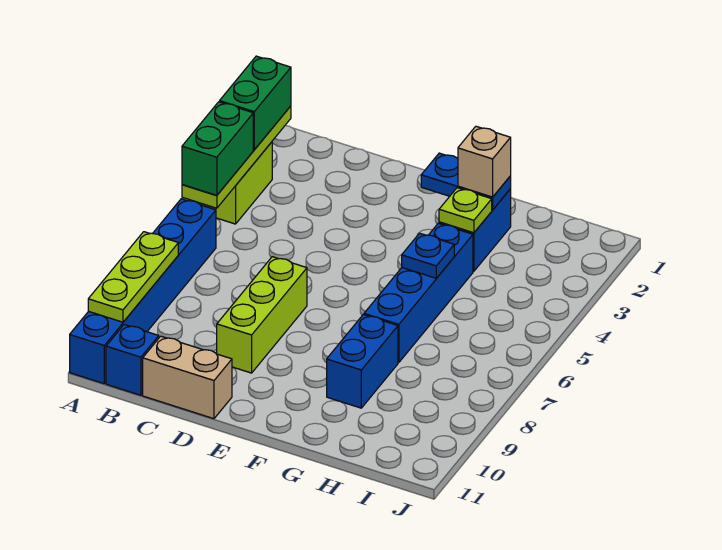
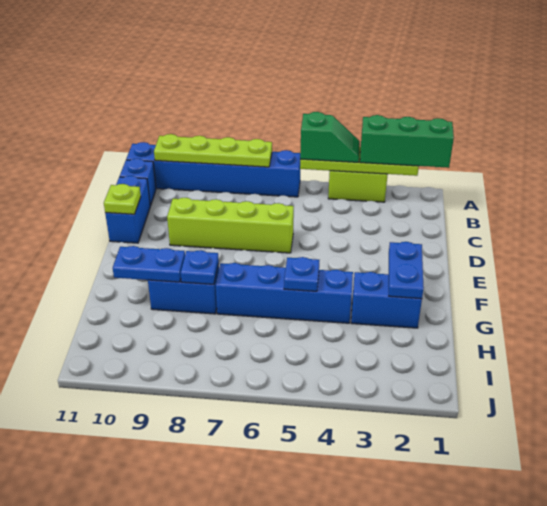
green brick A2:A3 level 3 -> green brick A1:A3 level 3
green brick A4:A5 level 3 -> green slope A4:A5 level 3 top 5
lime plate A8:A10 level 2 -> lime plate A7:A10 level 2
tan brick C11:D11 level 1 -> blue brick C11:D11 level 1
lime brick D7:D9 level 1 -> lime brick D6:D9 level 1
tan brick G2 level 3 -> none
lime plate G3 level 2 -> lime plate D11 level 2
none -> blue plate G8 level 2
none -> blue plate G9:G10 level 2

